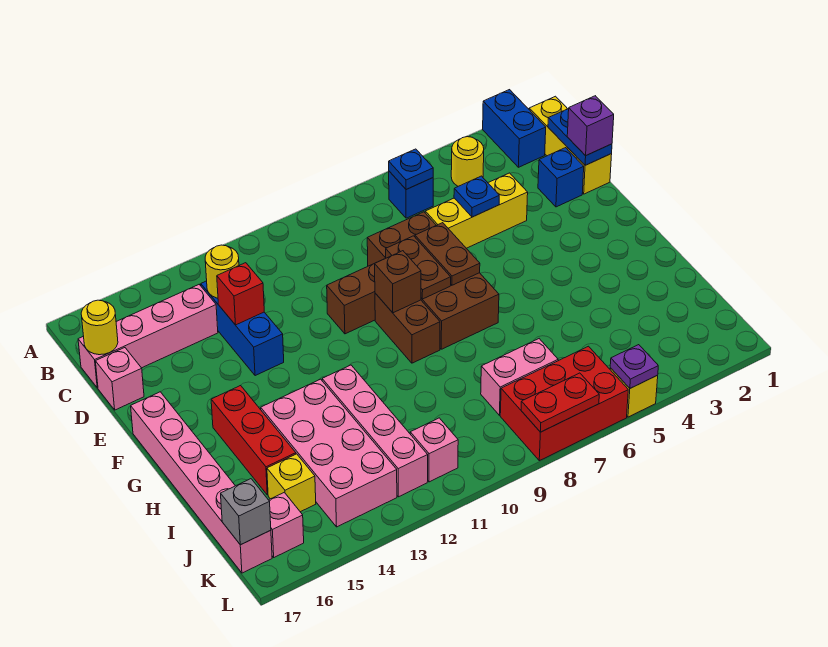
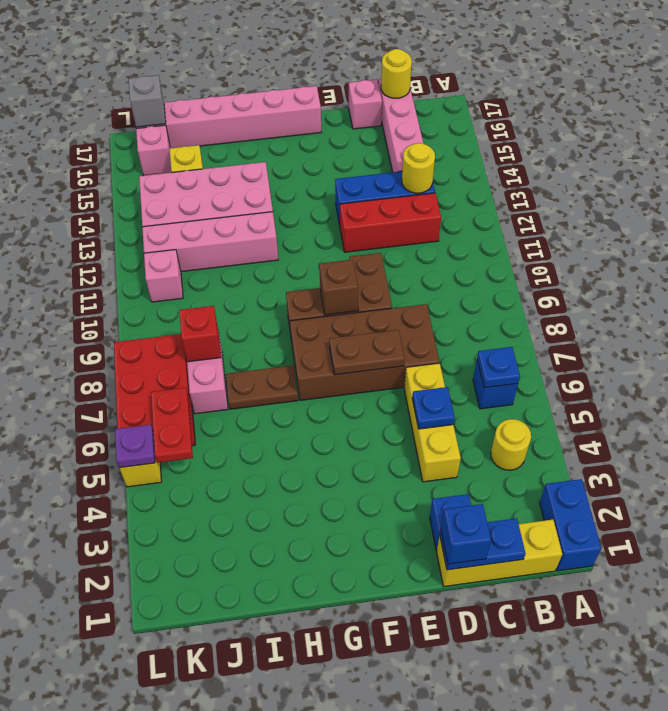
blue brick A2:B2 level 1 -> blue brick A1:A2 level 1
purple brick D1 level 3 -> blue brick D1 level 3
red brick D13 level 2 -> red brick J8 level 2
brown plate E8:F8 level 2 -> brown plate H7:I7 level 1
red brick G15:I15 level 1 -> red brick C12:E12 level 1
red plate L7:L8 level 2 -> red plate K5:K6 level 2

